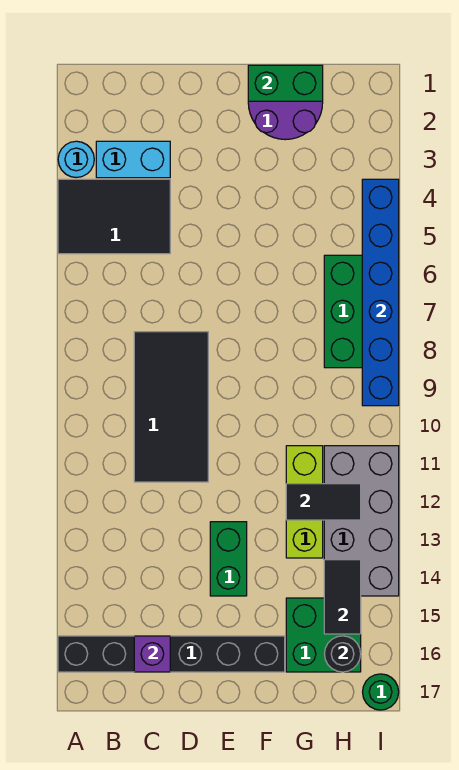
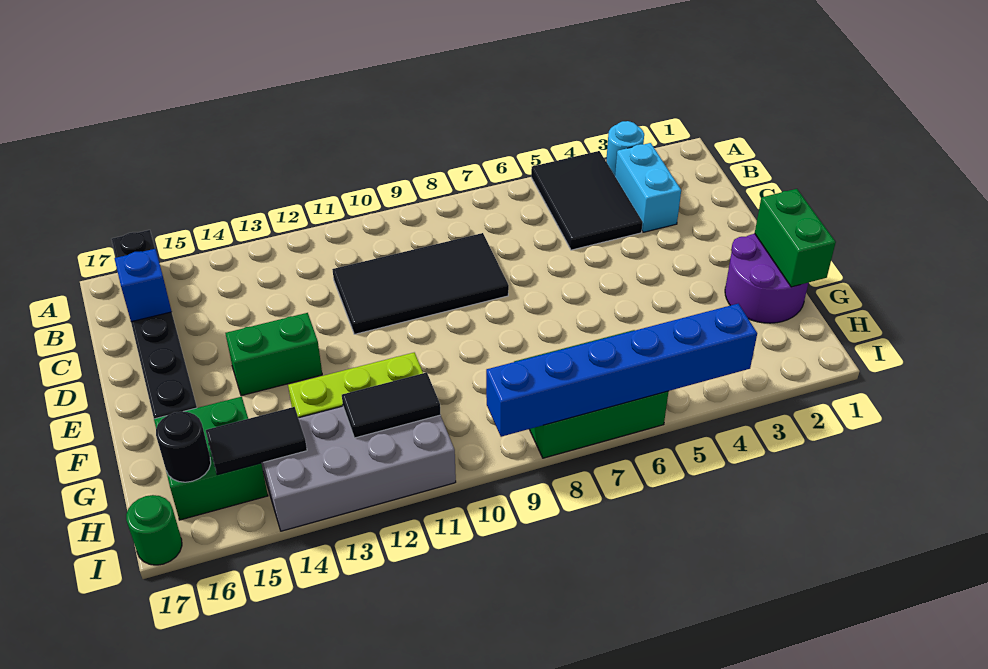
purple brick C16 level 2 -> blue brick C16 level 2
black tile G12:H12 level 2 -> black tile H11:H12 level 2

